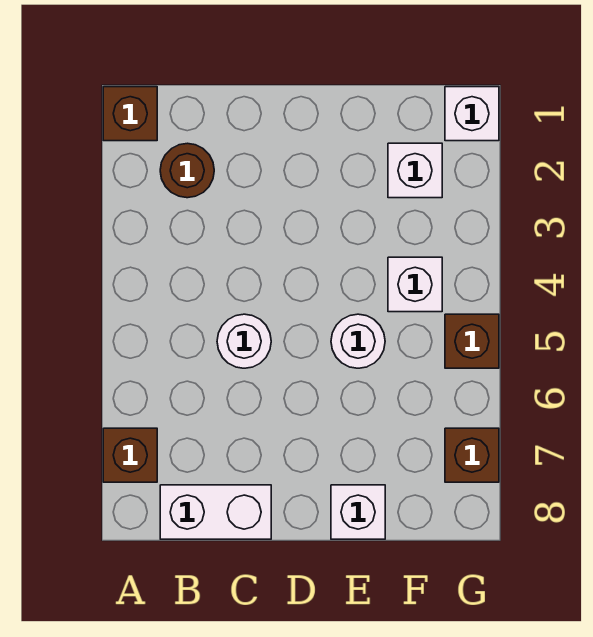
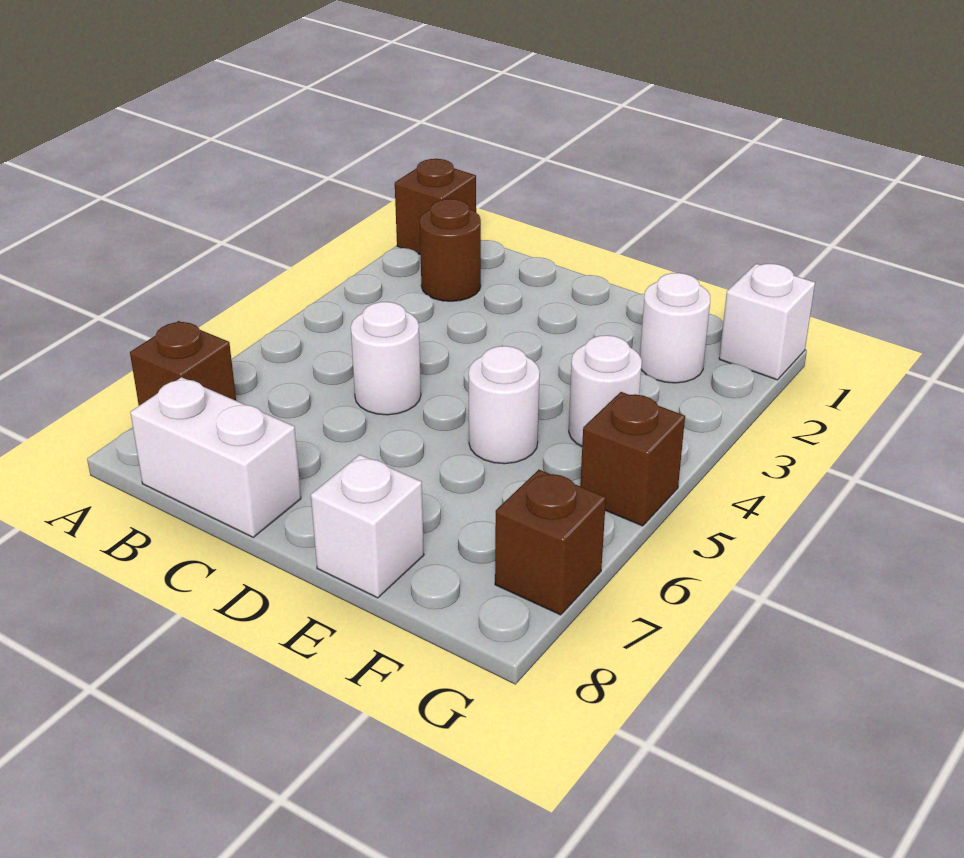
white brick F2 level 1 -> white round brick F2 level 1
white brick F4 level 1 -> white round brick F4 level 1

